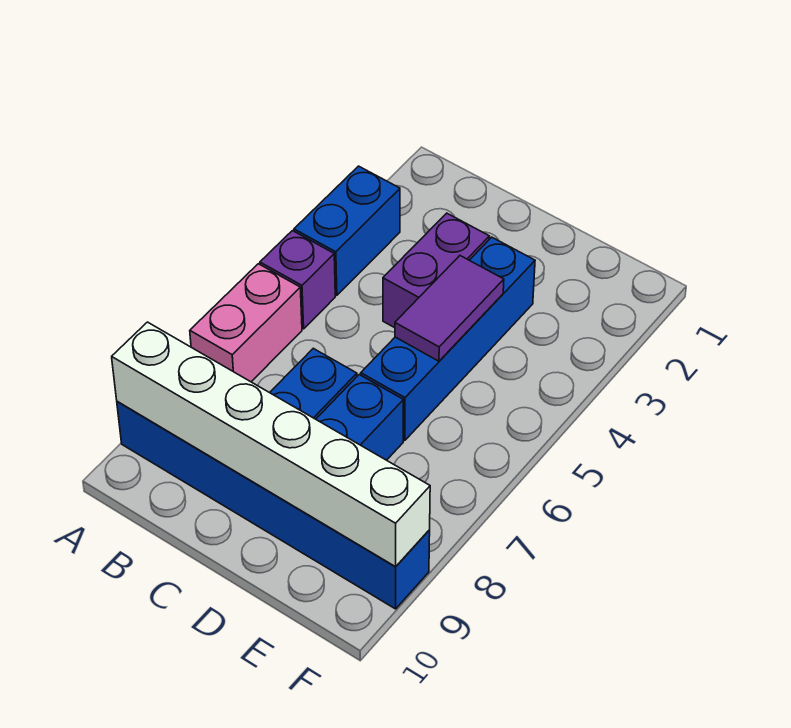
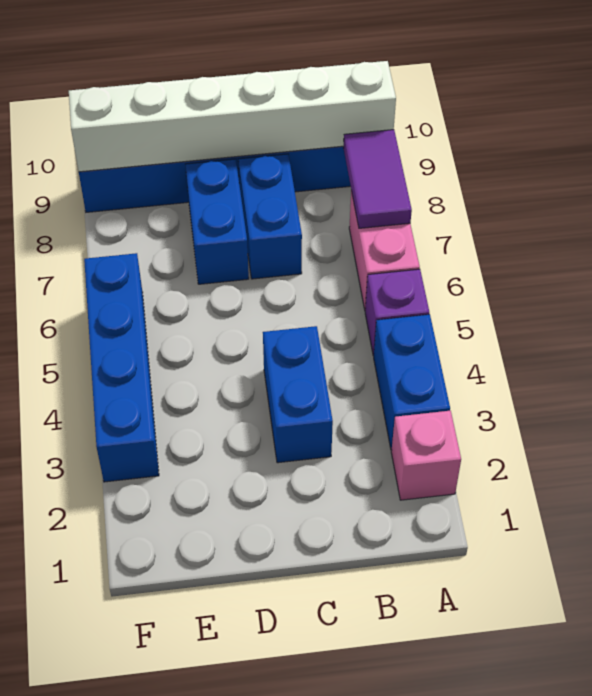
none -> pink brick A2 level 1
purple brick C3:C4 level 1 -> blue brick C3:C4 level 1
blue brick D3:D6 level 1 -> blue brick F3:F6 level 1
purple tile D4:D5 level 2 -> purple tile A7:A8 level 2

